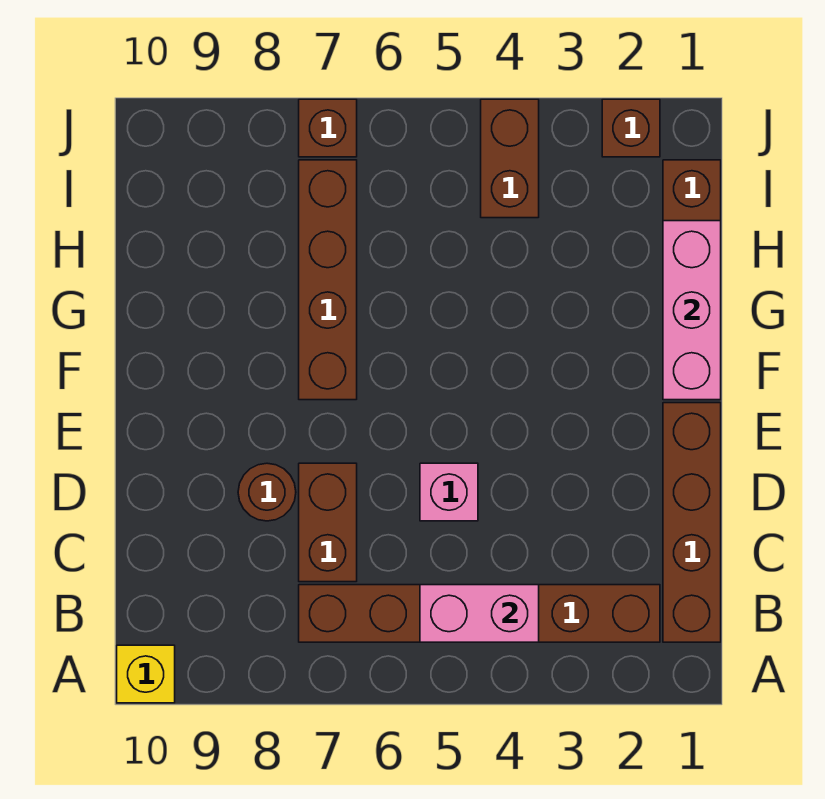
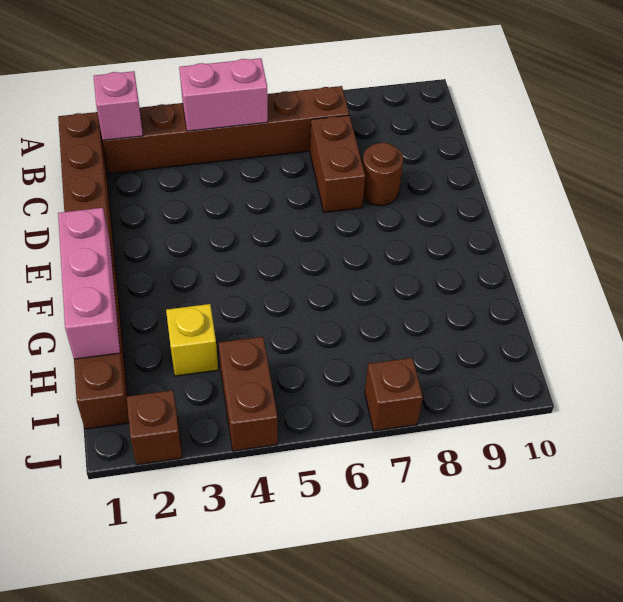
yellow brick A10 level 1 -> yellow brick H3 level 1
pink brick D5 level 1 -> pink brick B2 level 2
brown brick F7:I7 level 1 -> none

